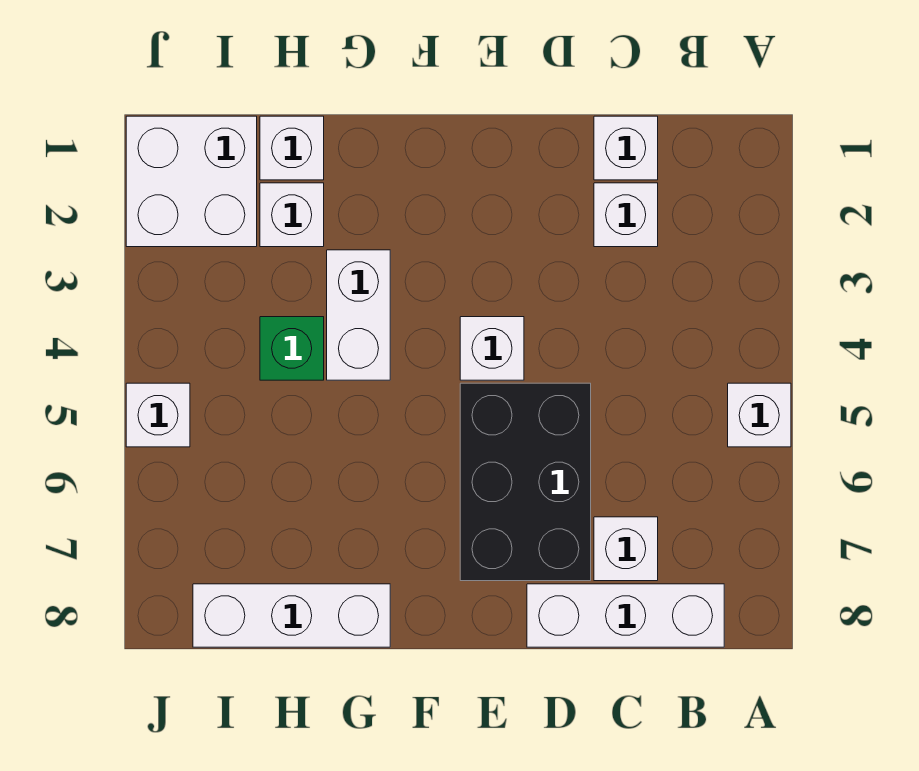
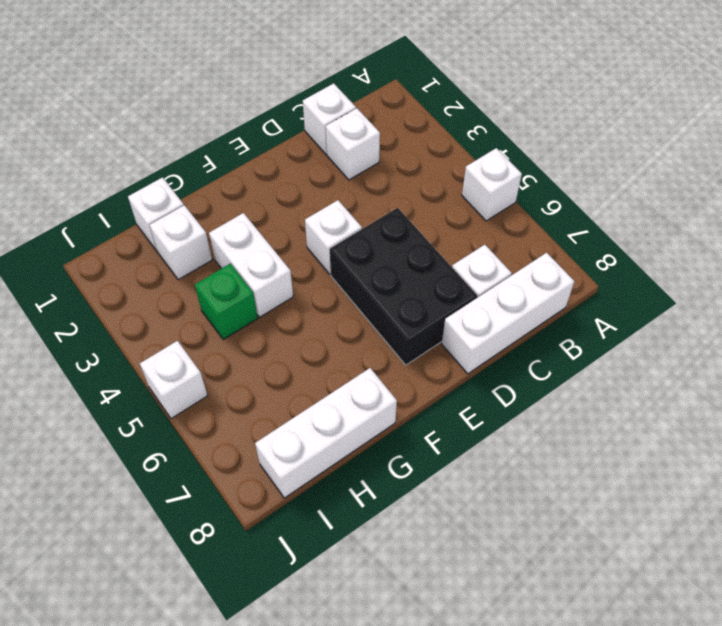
white brick I1:J2 level 1 -> none

